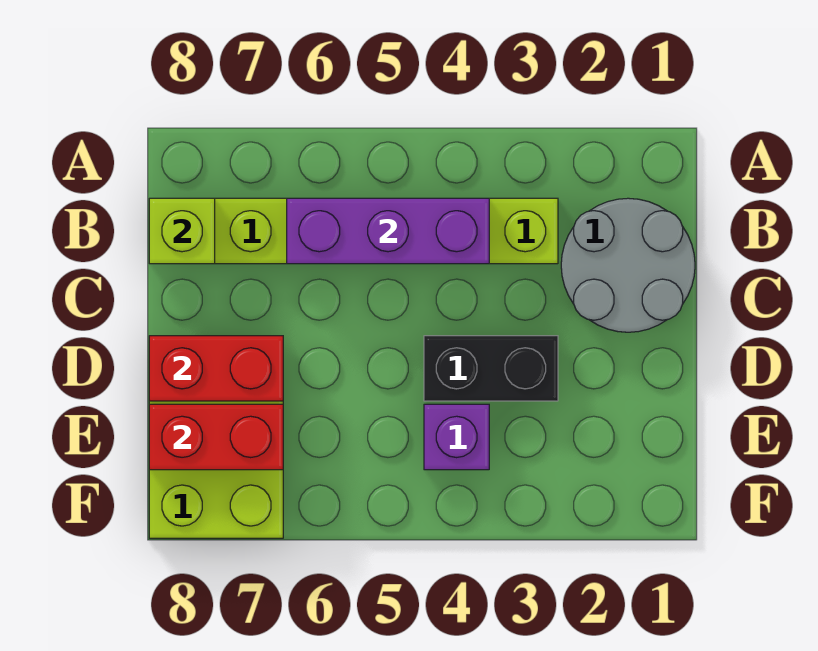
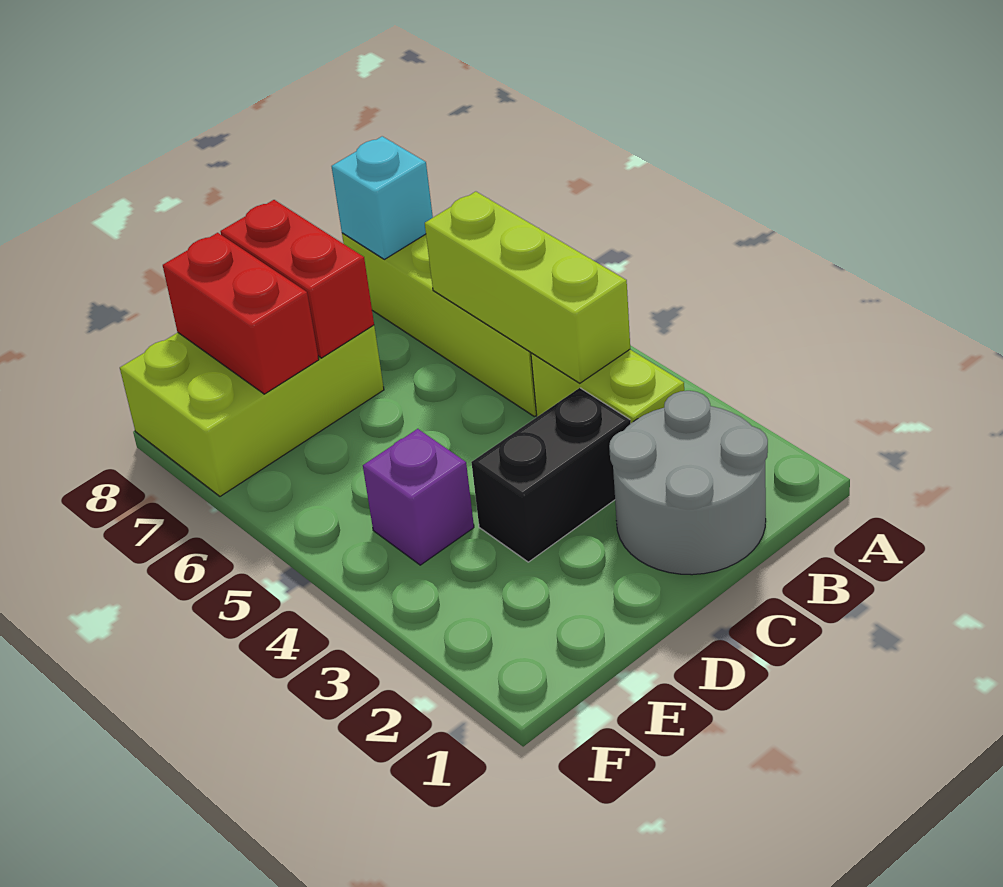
purple brick B4:B6 level 2 -> lime brick B4:B6 level 2
lime brick B8 level 2 -> cyan brick B8 level 2
black brick D3:D4 level 1 -> black brick C3:D3 level 1

